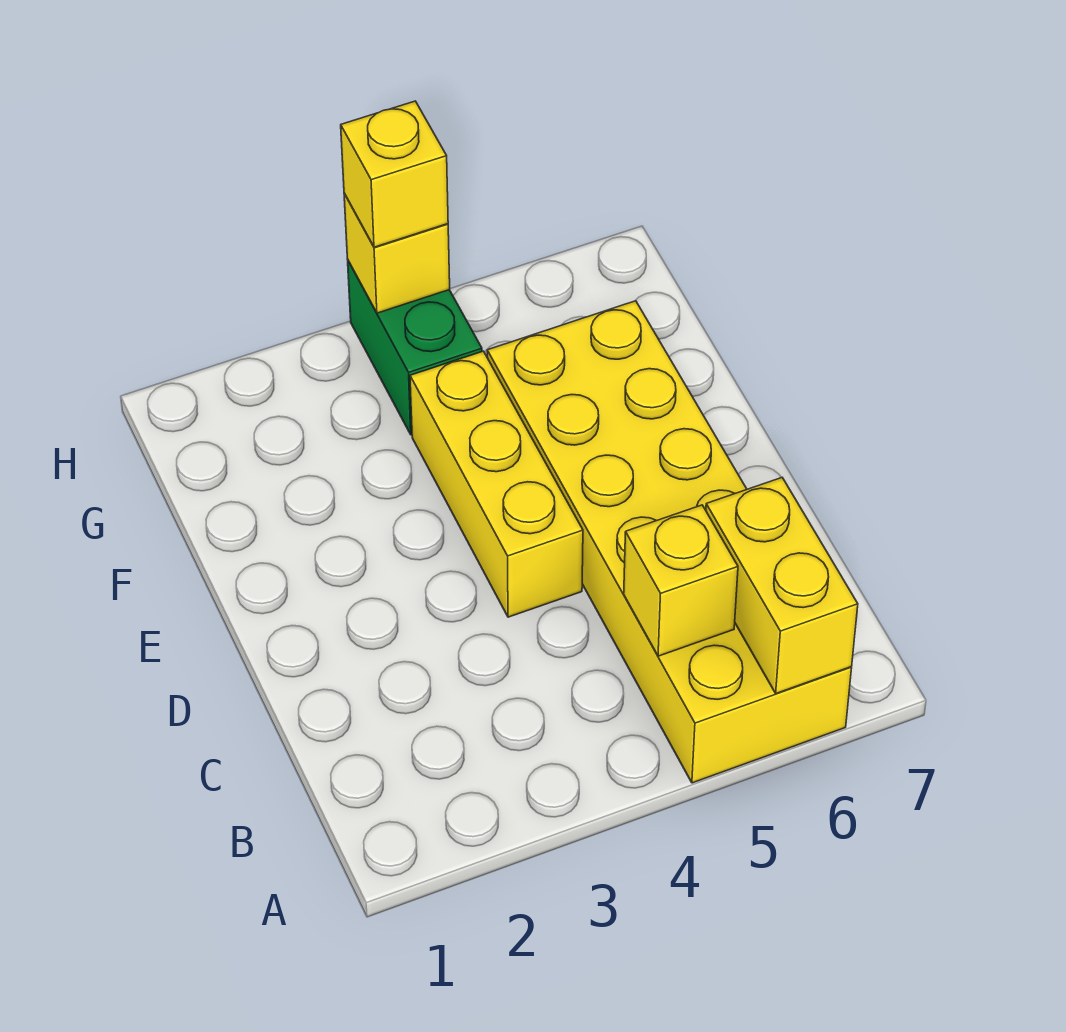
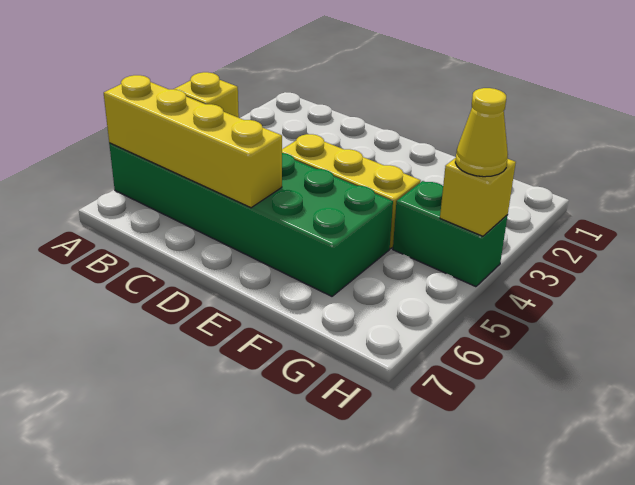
yellow brick A5:F6 level 1 -> green brick A5:F6 level 1
yellow brick A6:B6 level 2 -> yellow brick A6:D6 level 2
yellow brick H4 level 3 -> yellow cone H4 level 3

